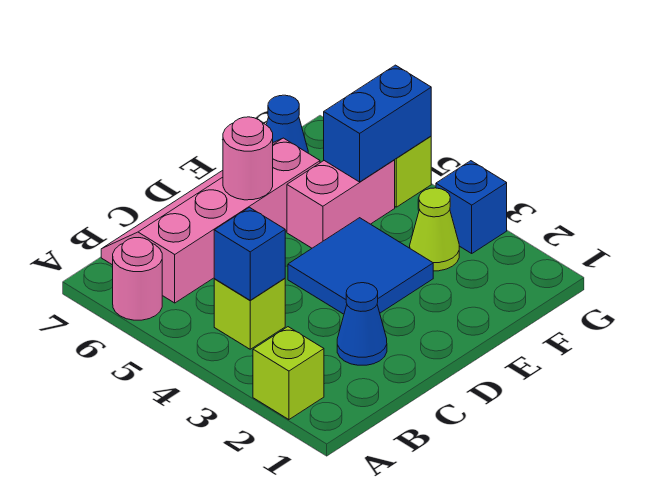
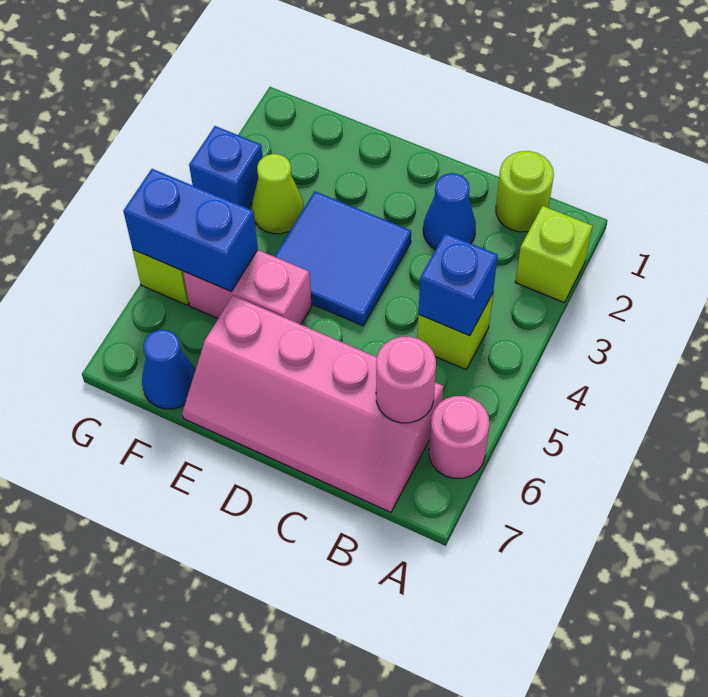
none -> lime round brick B1 level 1
pink round brick D6 level 2 -> pink round brick B6 level 2

